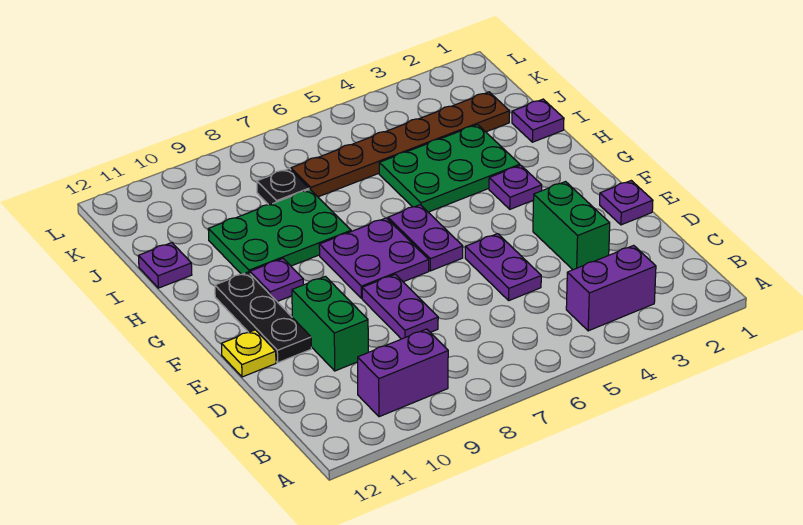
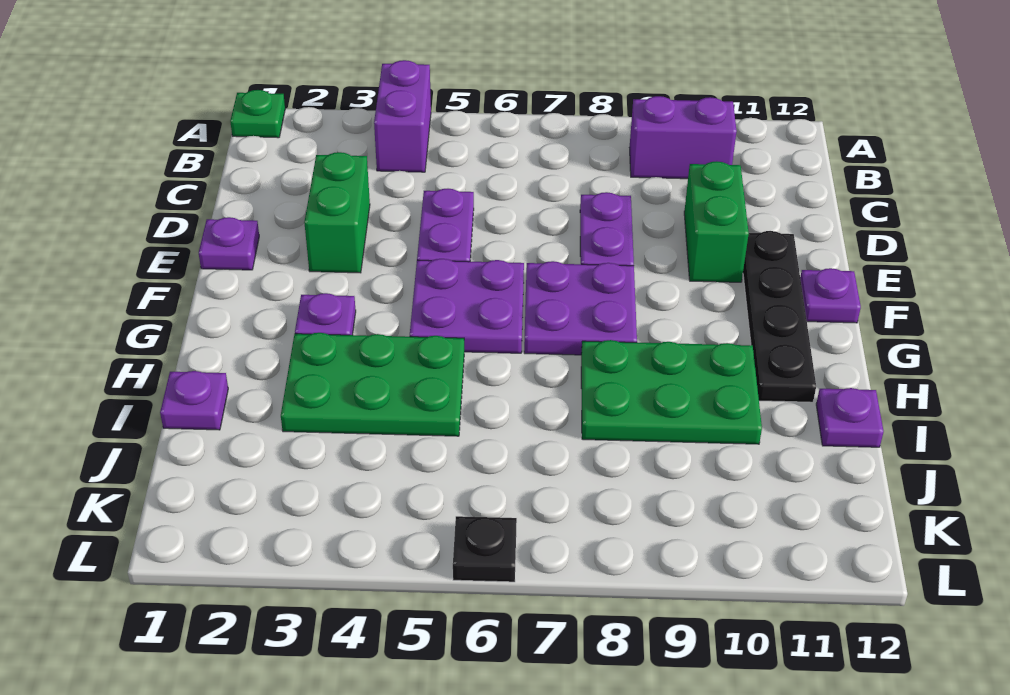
none -> green plate A1 level 1
purple brick B3:B4 level 1 -> purple brick A4:B4 level 1
black plate E11:G11 level 1 -> black plate E11:H11 level 1
yellow plate E12 level 1 -> none
purple plate F6:G6 level 1 -> purple plate F5:G6 level 1
purple plate G10 level 1 -> purple plate F12 level 1
brown plate J2:J7 level 1 -> none
black plate J8 level 1 -> black plate L6 level 1

